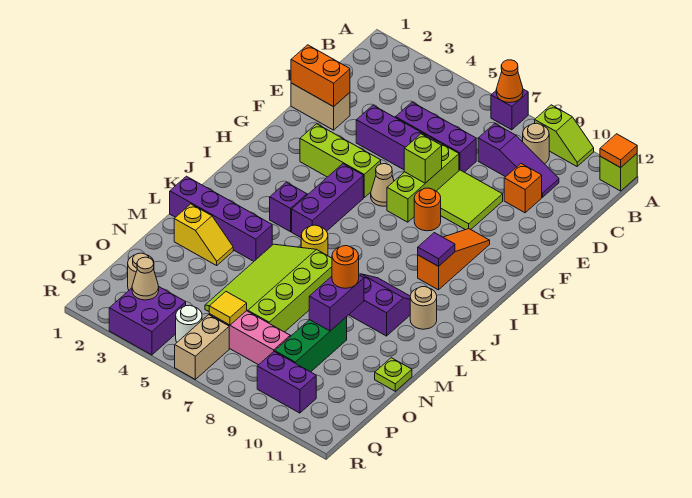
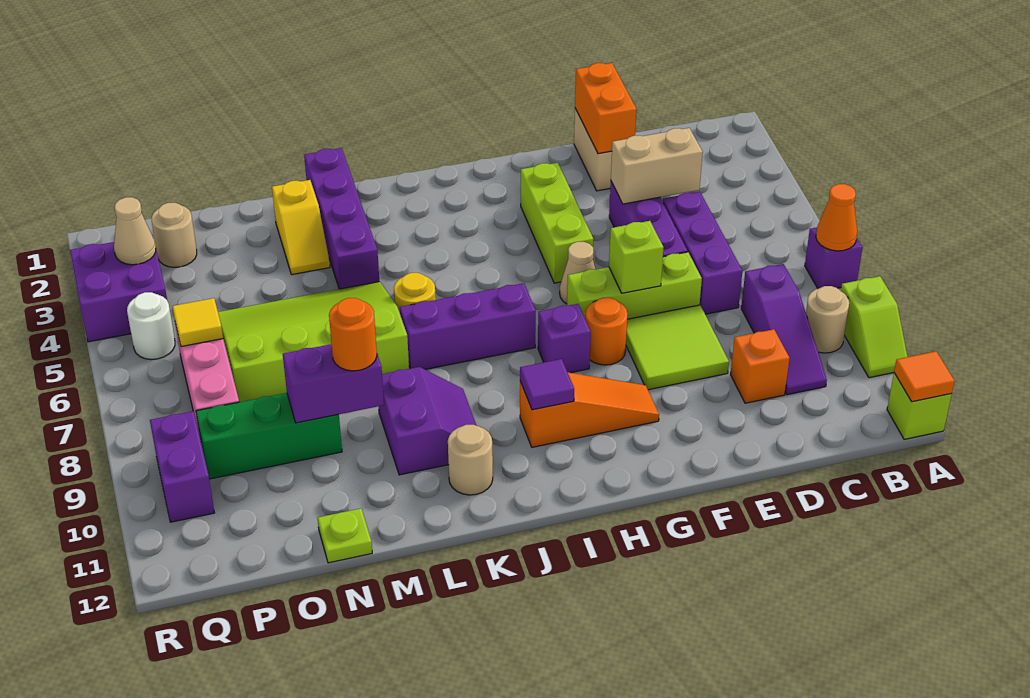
purple brick H5:J5 level 1 -> purple brick I7:K7 level 1
purple brick J4 level 1 -> purple brick H8 level 1
tan brick Q6:R6 level 1 -> tan brick D4:E4 level 2

